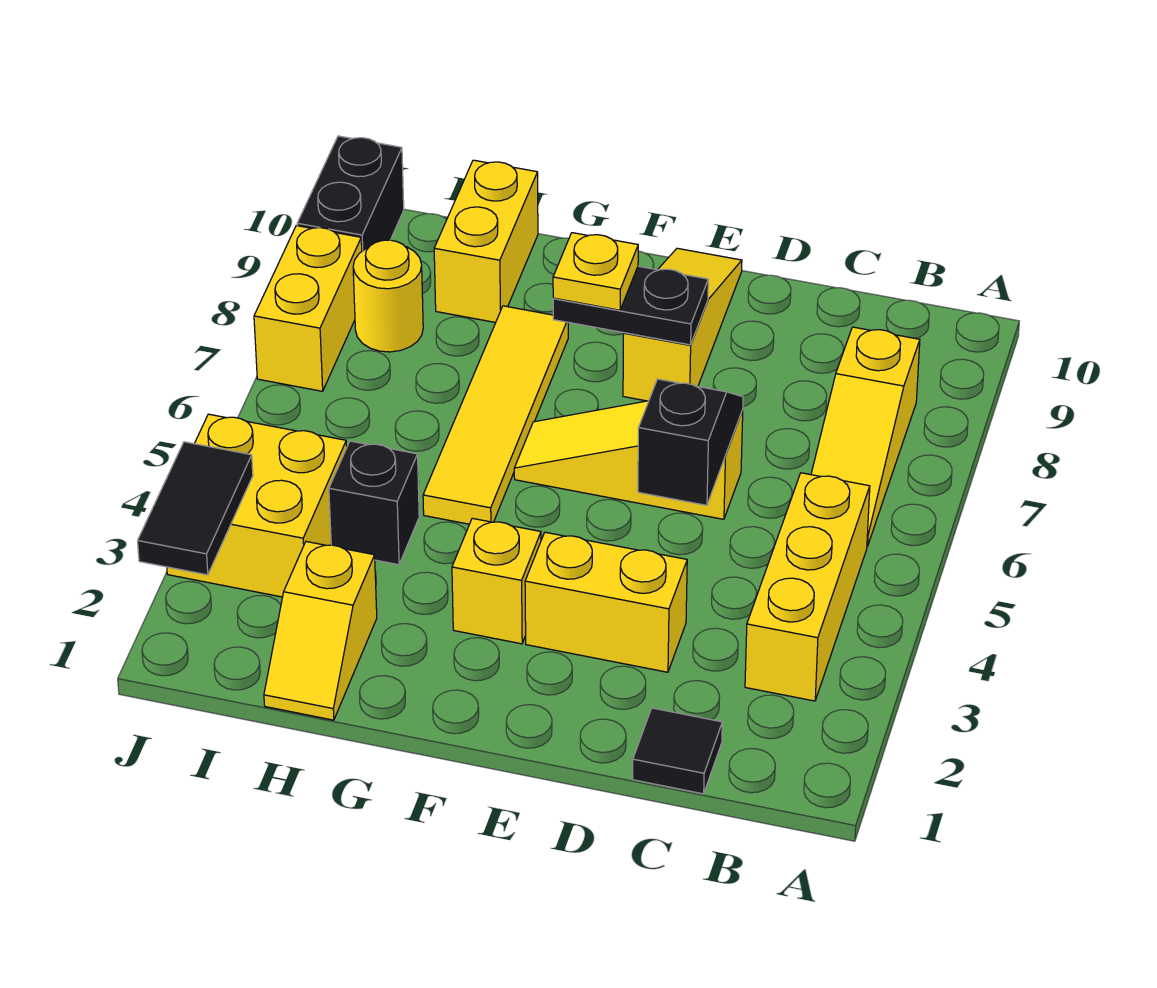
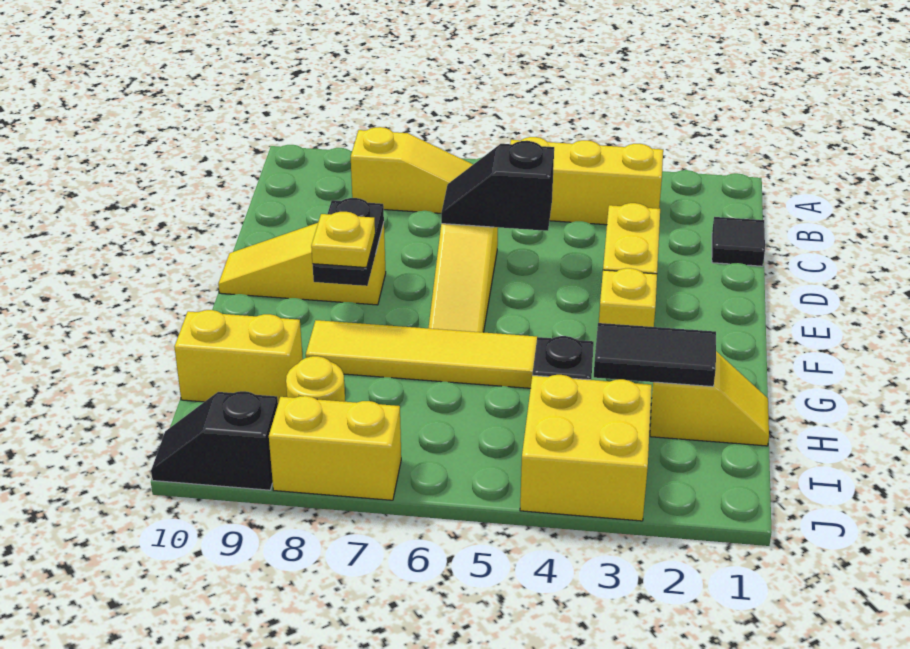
black tile J2:J3 level 2 -> black tile H2:H3 level 2
black brick J9:J10 level 1 -> black slope J9:J10 level 1 top 9

